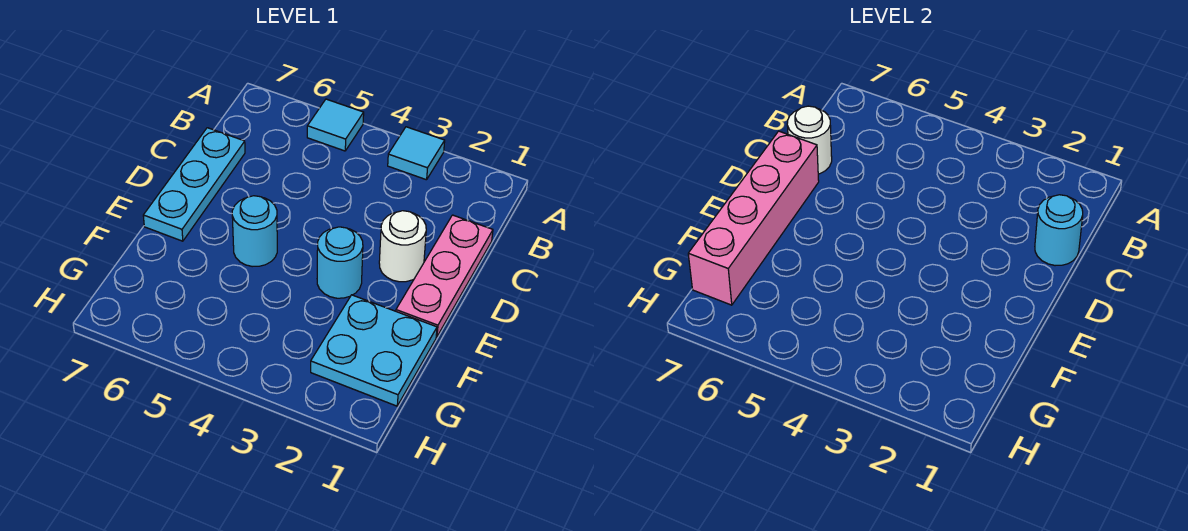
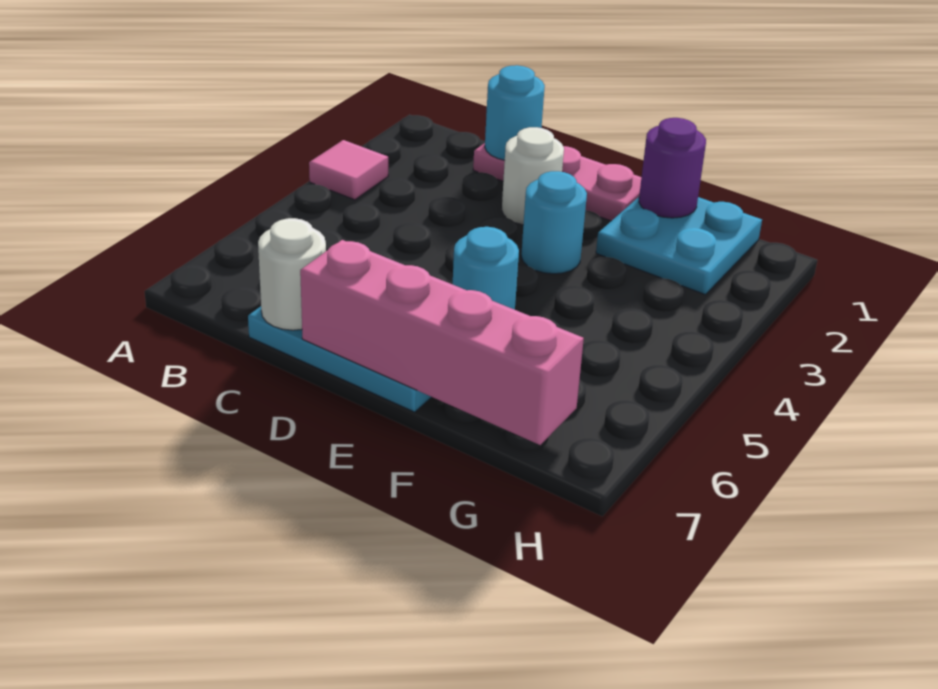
cyan tile A3 level 1 -> pink tile A3 level 1
cyan tile A5 level 1 -> none
none -> purple round brick F1 level 2

